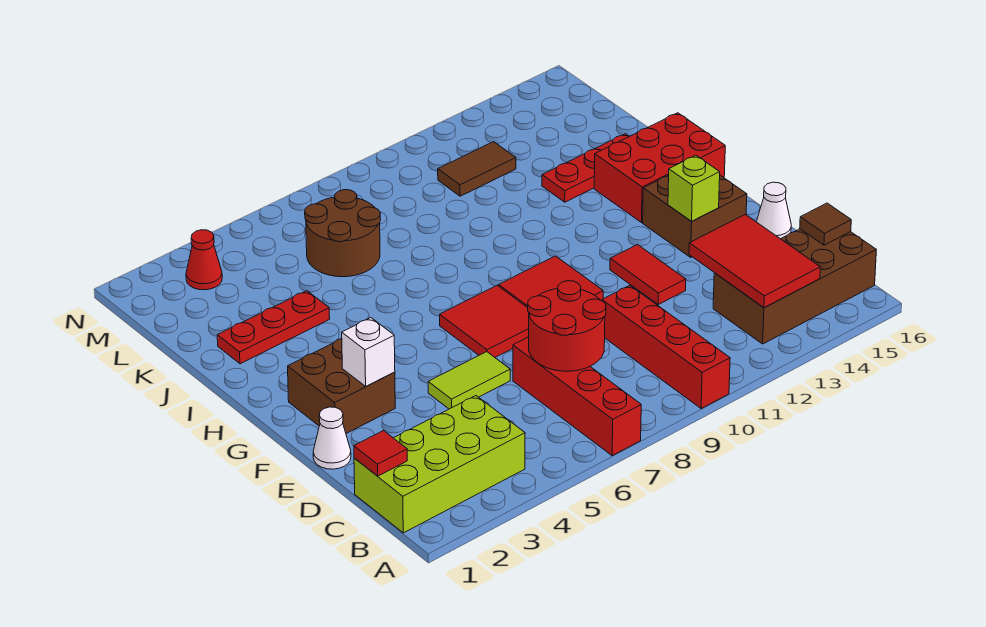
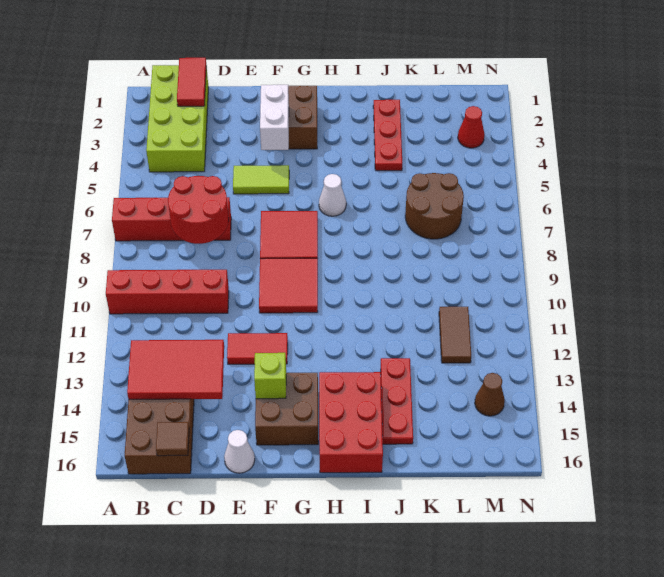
red tile C1 level 2 -> red tile C1:C2 level 2
white cone E1 level 1 -> white cone H6 level 1
lime tile E5:E6 level 1 -> lime tile E5:F5 level 1
white brick F3 level 2 -> white brick F3:F4 level 2
none -> brown cone M14 level 1

